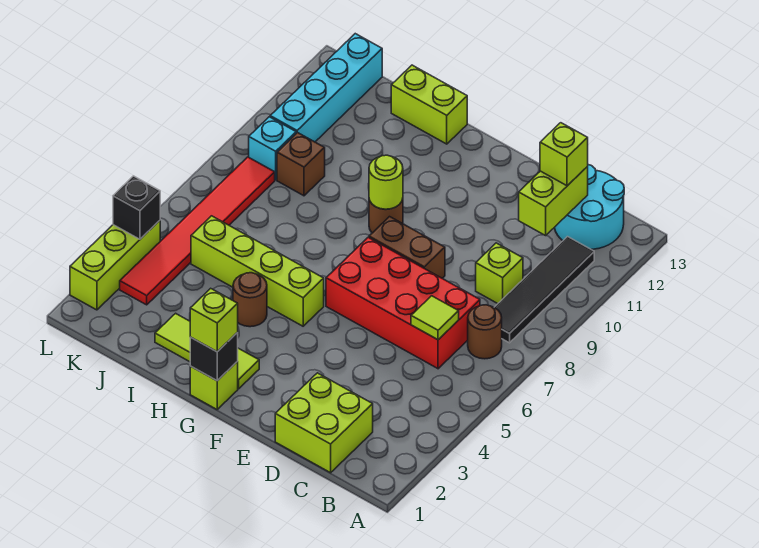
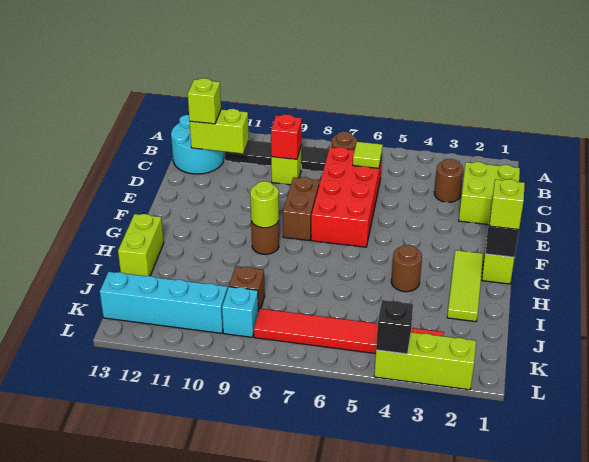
none -> brown round brick C3 level 1
none -> red brick C9 level 2
lime brick G5:J5 level 1 -> none

